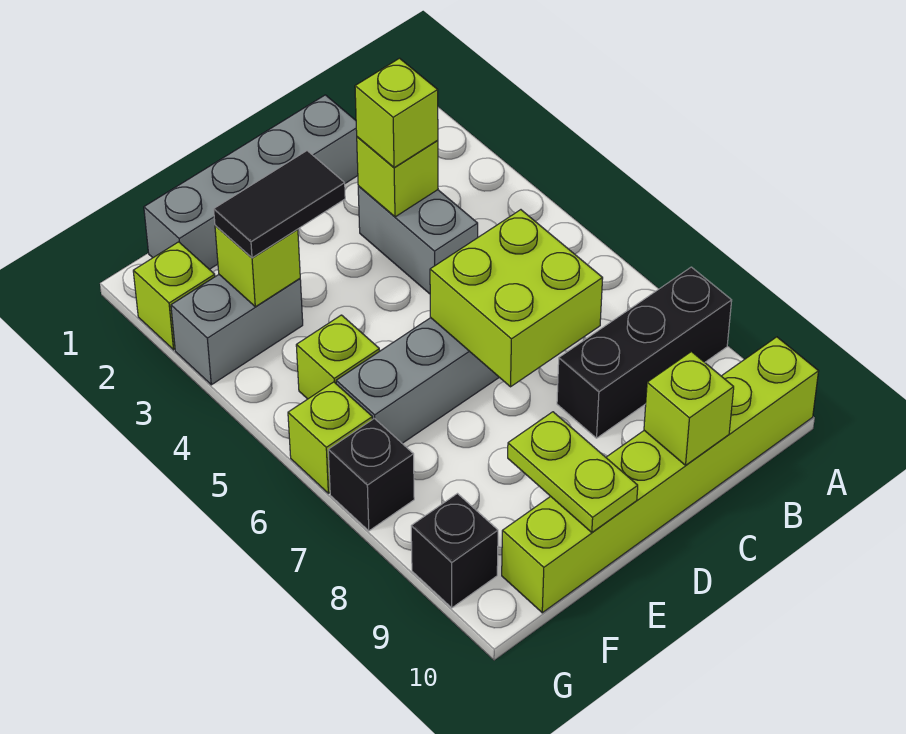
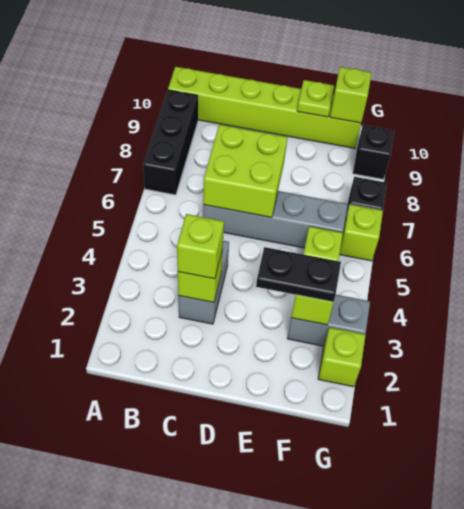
black brick A8:C8 level 1 -> black brick A7:A9 level 1
grey brick C1:F1 level 1 -> none
lime brick C10 level 2 -> lime brick F10 level 2
black tile E3:F3 level 3 -> black plate E3:F3 level 3
lime plate E9:E10 level 2 -> lime plate E10 level 2

